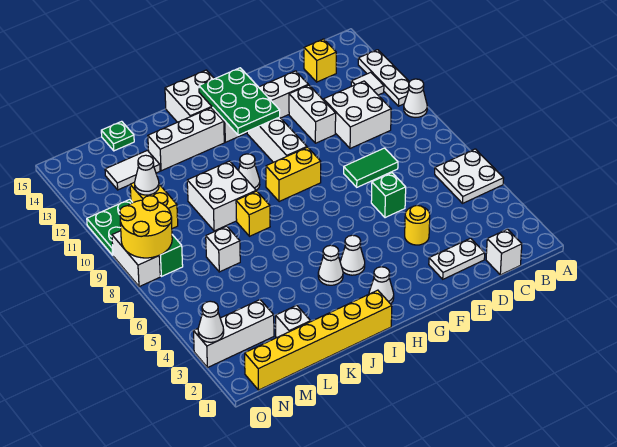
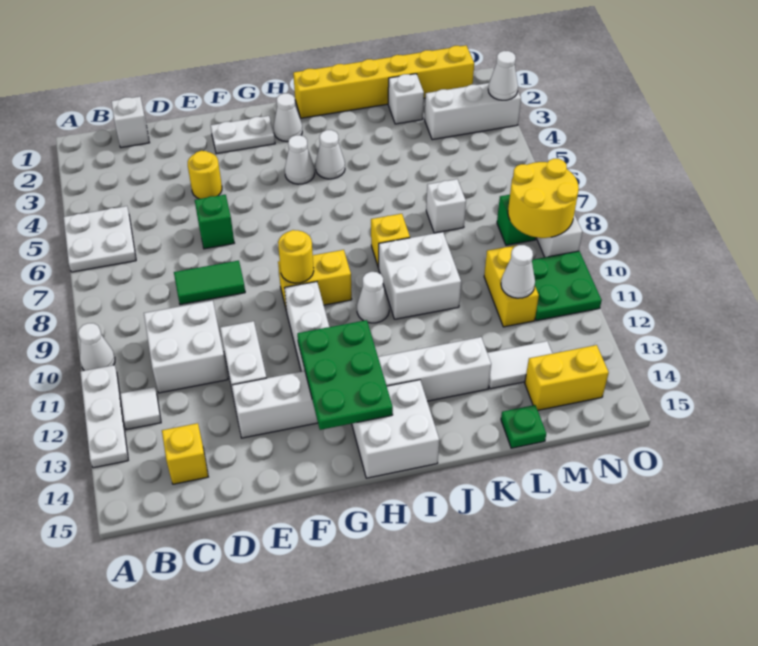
white plate D2:E2 level 1 -> white plate F2:G2 level 1
none -> yellow round brick G9 level 2
none -> yellow brick M14:N14 level 1

